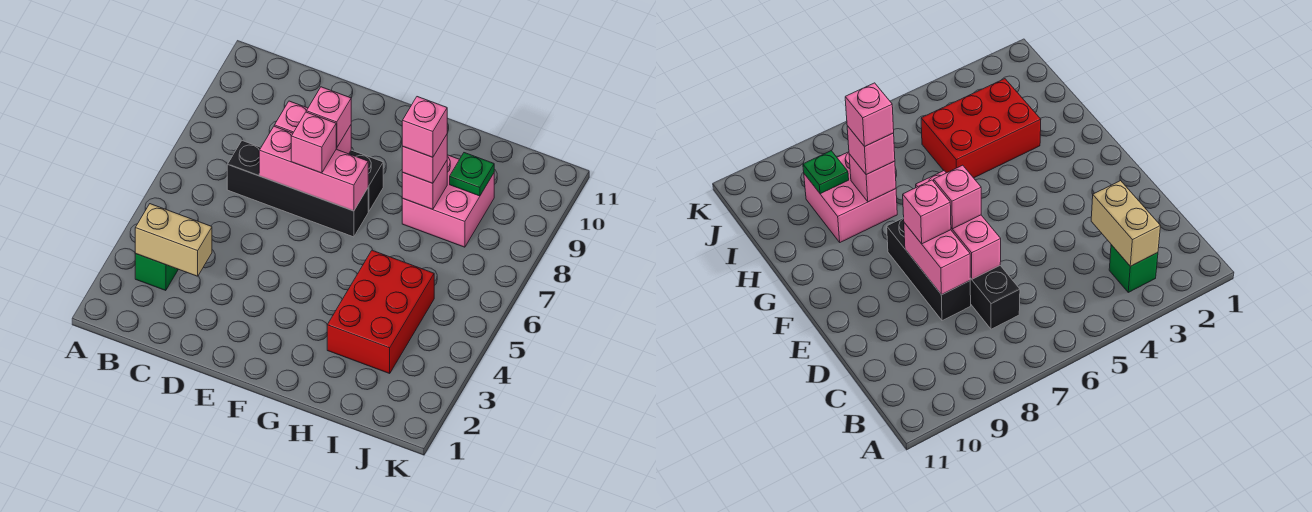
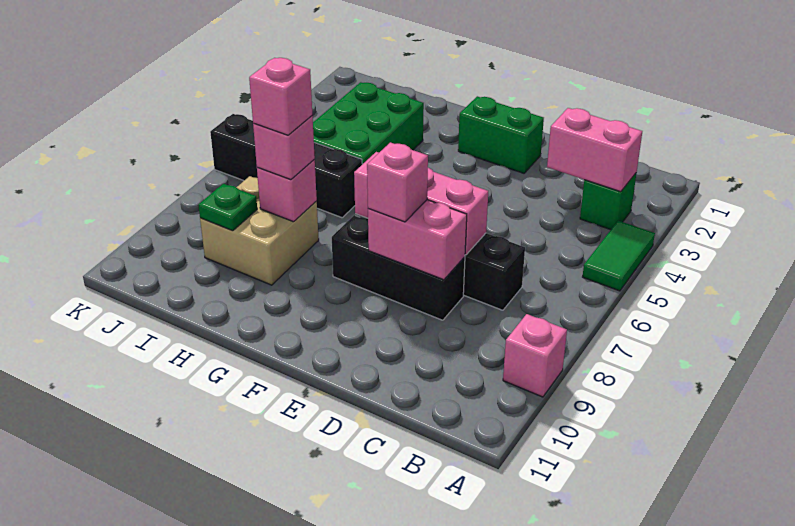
none -> green tile A4:A5 level 1
tan brick B3:C3 level 2 -> pink brick B3:C3 level 2
none -> green brick E2:F2 level 1
pink brick E7 level 3 -> pink brick A9 level 1
red brick H3:I5 level 1 -> green brick H3:I5 level 1
none -> black brick H6:K6 level 1
pink brick H8:I9 level 1 -> tan brick H8:I9 level 1

